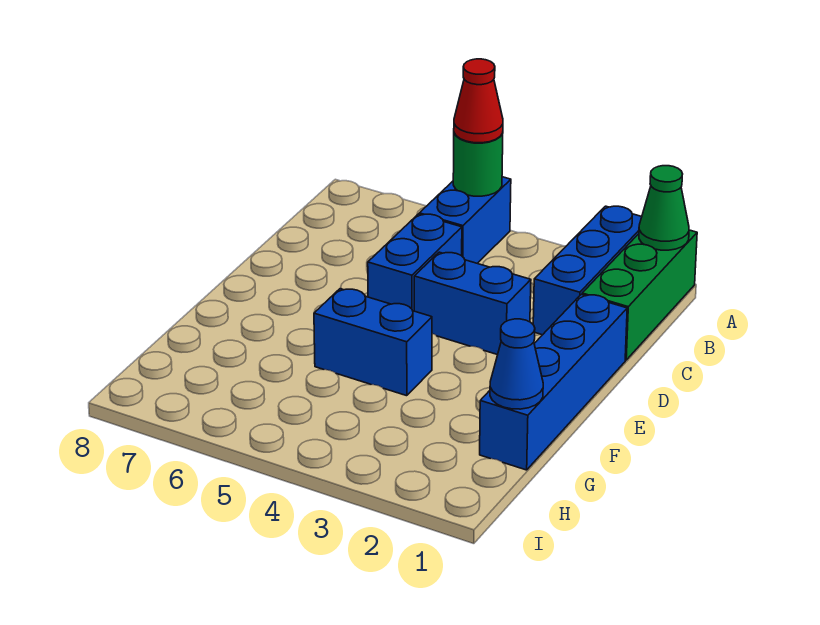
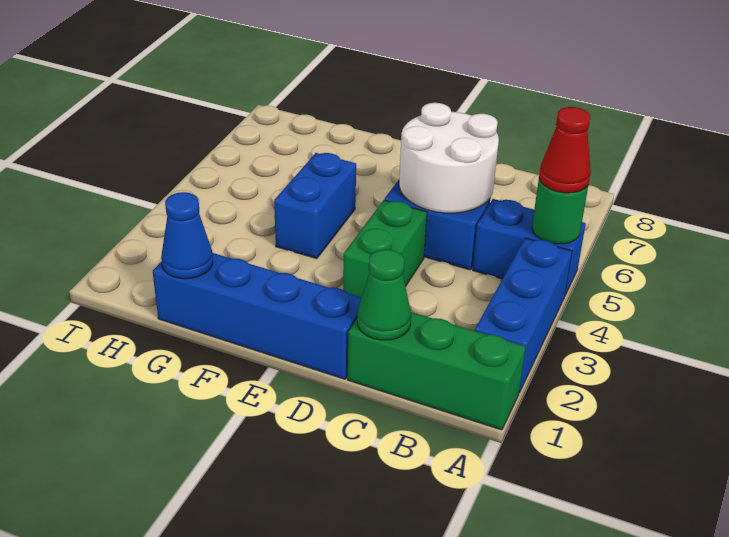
green cone A1 level 2 -> green cone C1 level 2
blue brick A2:C2 level 1 -> blue brick A2:A4 level 1
none -> white round brick C5:D6 level 2
blue brick D3:D4 level 1 -> green brick D3:D4 level 1

